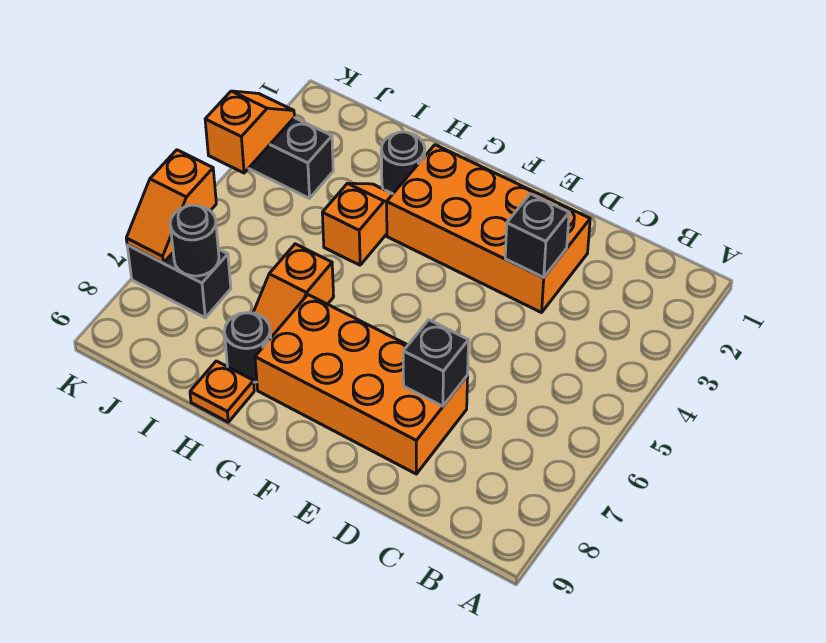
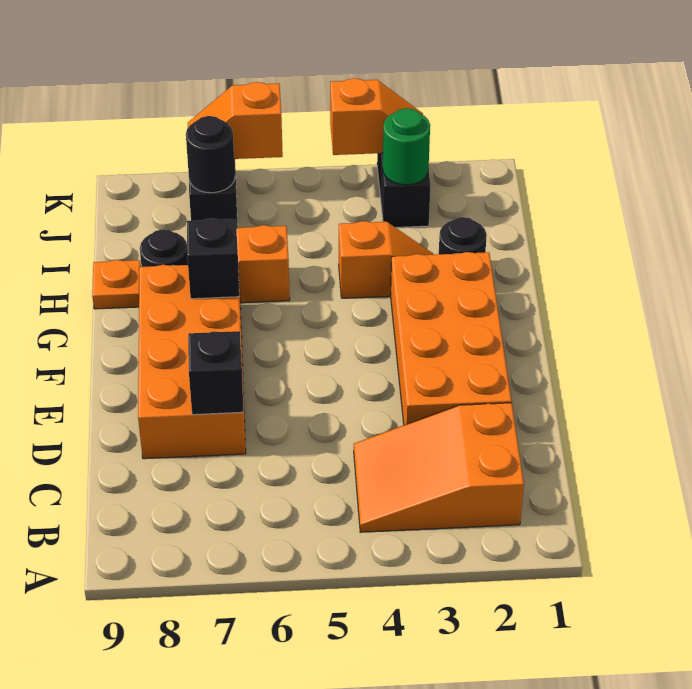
none -> orange slope B2:C4 level 1 top 2
black brick D3 level 2 -> black brick G7 level 2
none -> green round brick J3 level 2

